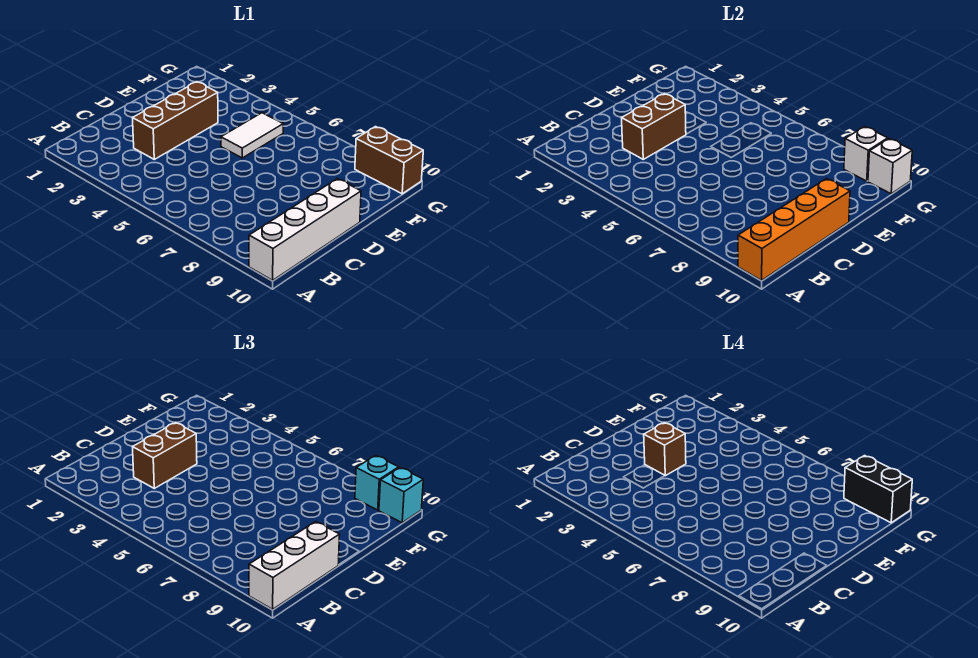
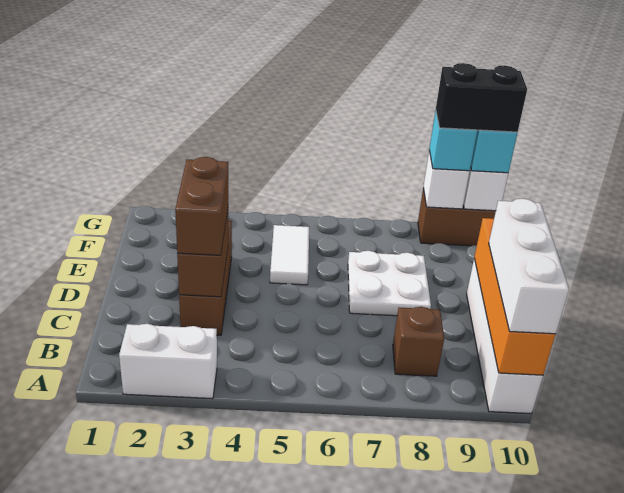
none -> white brick A2:A3 level 1
brown brick D3 level 4 -> brown brick B8 level 1
none -> white plate D7:E8 level 1

